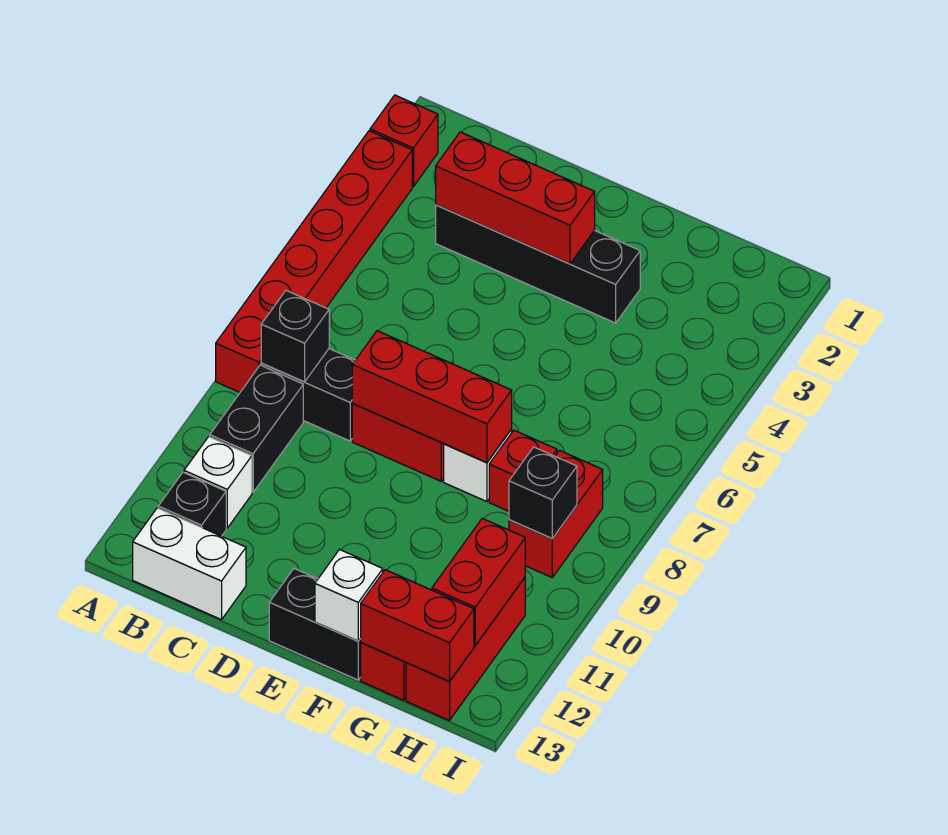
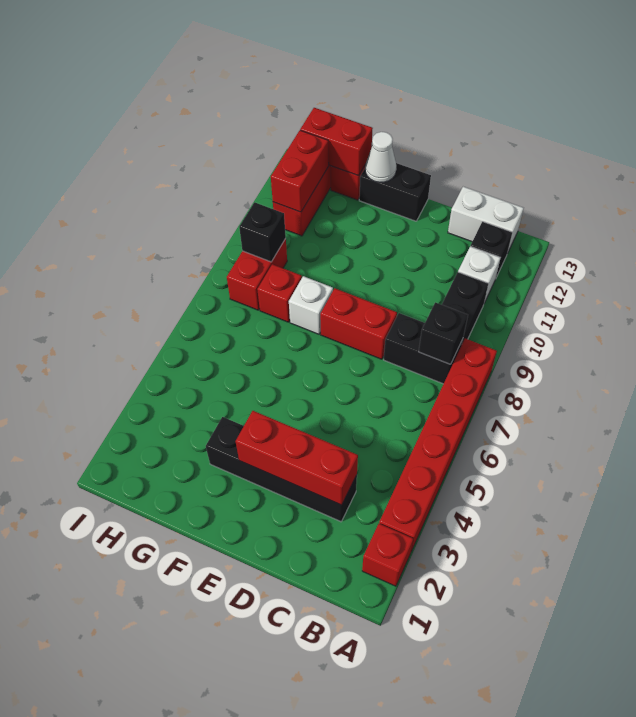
red brick D8:F8 level 2 -> none
white brick F13 level 2 -> white cone F13 level 2

